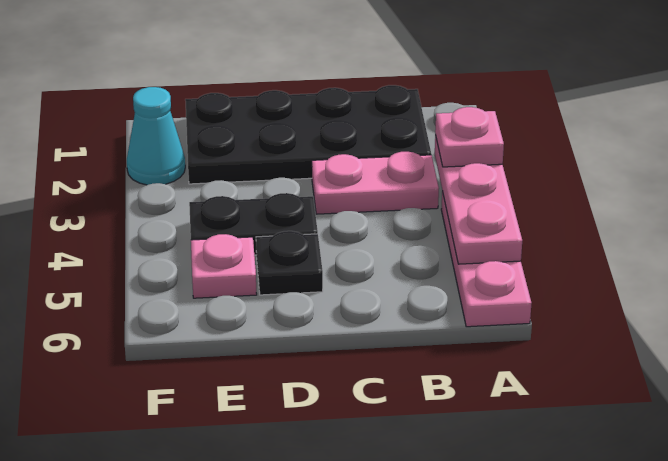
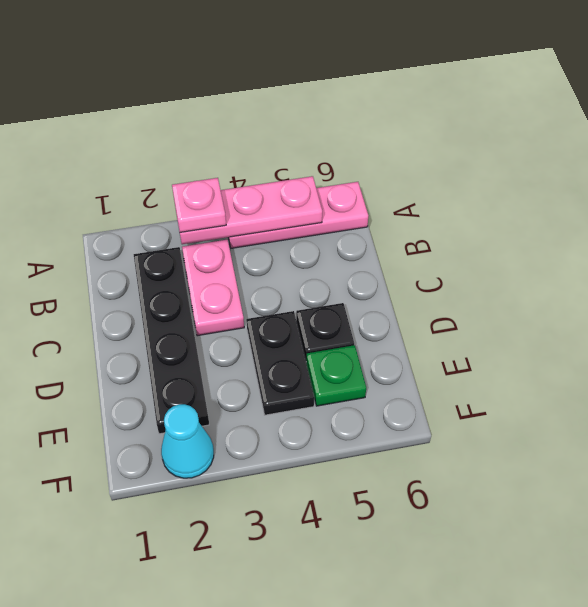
black plate B1:E2 level 1 -> black plate B2:E2 level 1
pink plate E5 level 1 -> green plate E5 level 1

